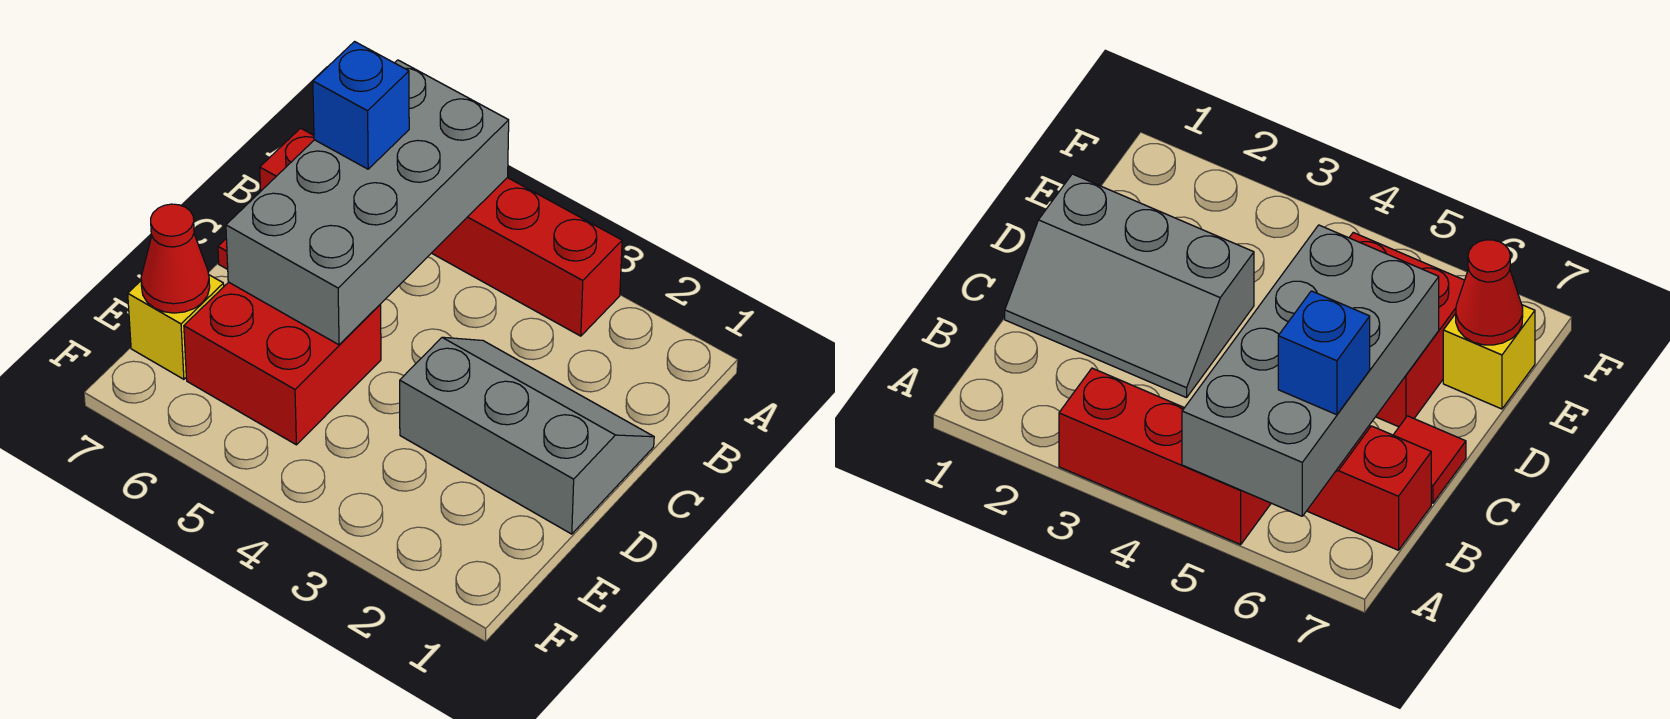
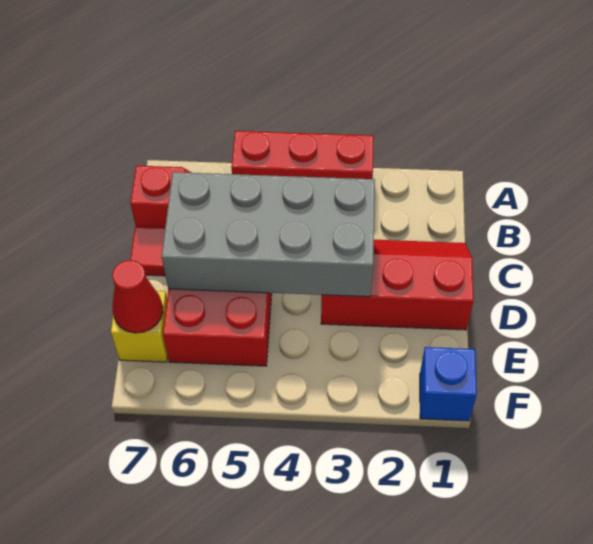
grey brick A5:D6 level 2 -> grey brick C3:D6 level 2
blue brick B6 level 3 -> blue brick F1 level 1
grey slope C1:D3 level 1 top D -> red slope C1:D3 level 1 top D

